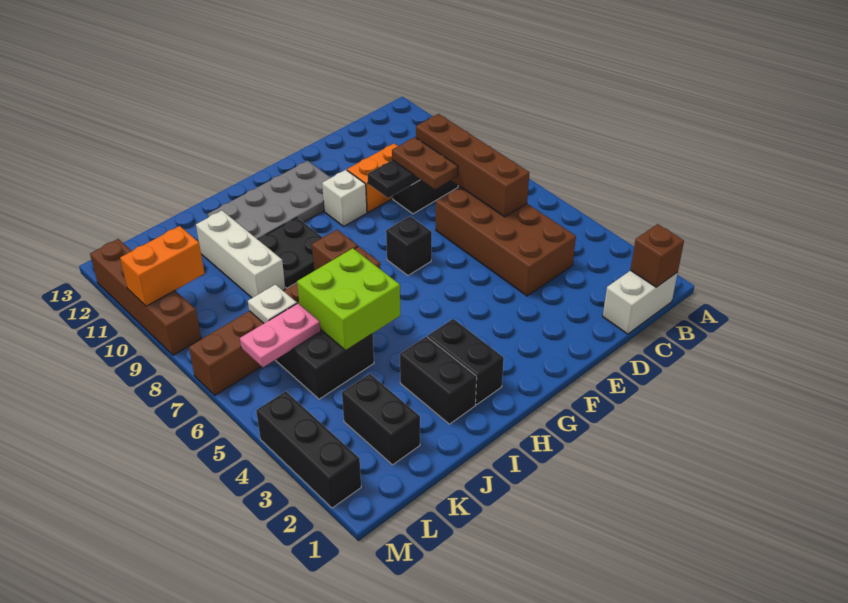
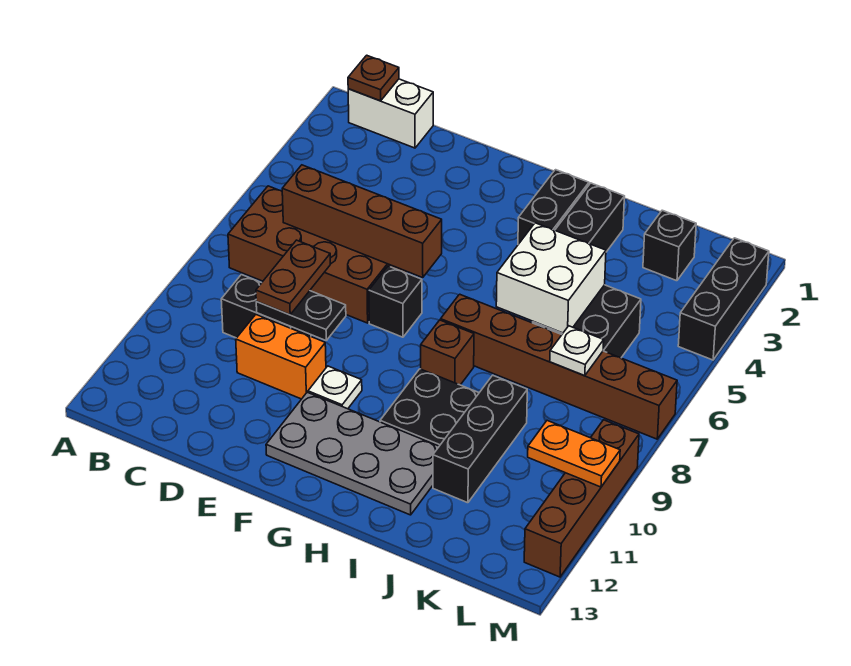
brown brick B1 level 2 -> brown plate B1 level 2
brown brick C4:D7 level 1 -> brown brick B6:E7 level 1
brown brick C6:C9 level 2 -> brown brick C6:F6 level 2
white brick F10 level 1 -> white plate F10 level 1
lime brick I5:J6 level 2 -> white brick I5:J6 level 2
white brick J9:J11 level 1 -> black brick J9:J11 level 1
black brick K2:K3 level 1 -> black brick K2 level 1
pink plate K6:L6 level 2 -> none
orange brick L10:M10 level 2 -> orange plate L10:M10 level 2

